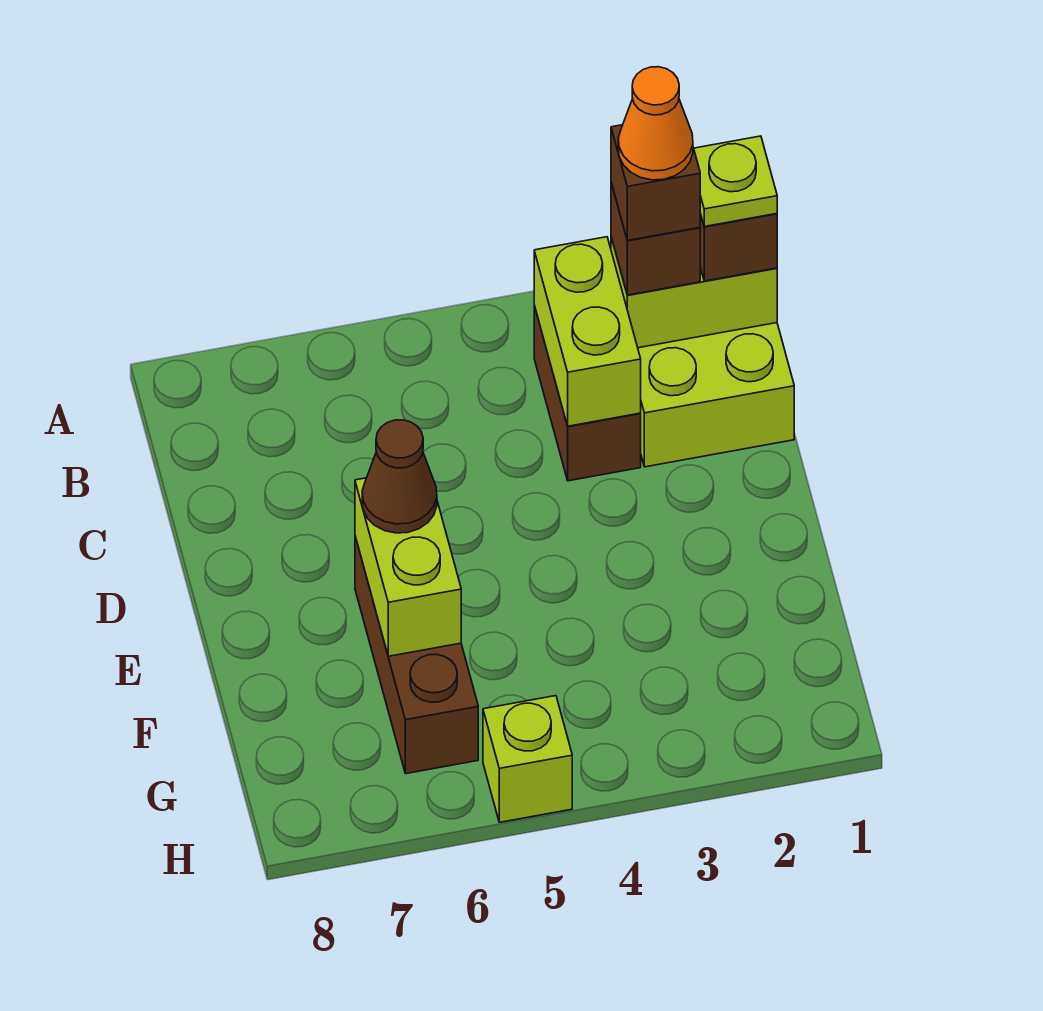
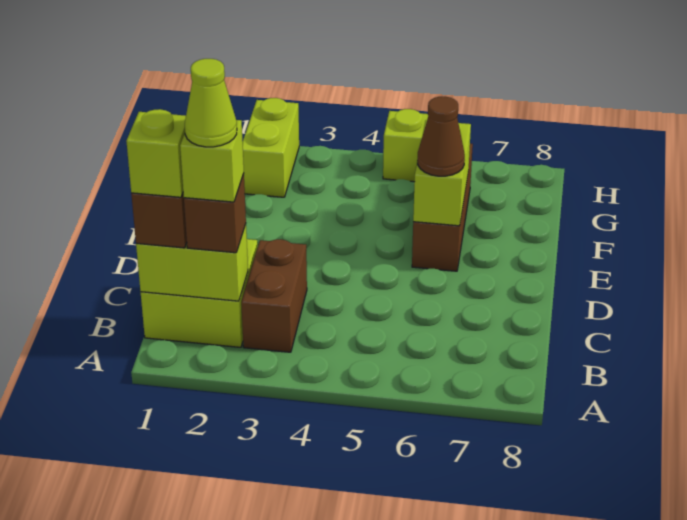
lime plate B1 level 4 -> lime brick B1 level 4
brown brick B2 level 4 -> lime brick B2 level 4
orange cone B2 level 5 -> lime cone B2 level 5
lime brick B3:C3 level 2 -> lime brick G2:H2 level 1

